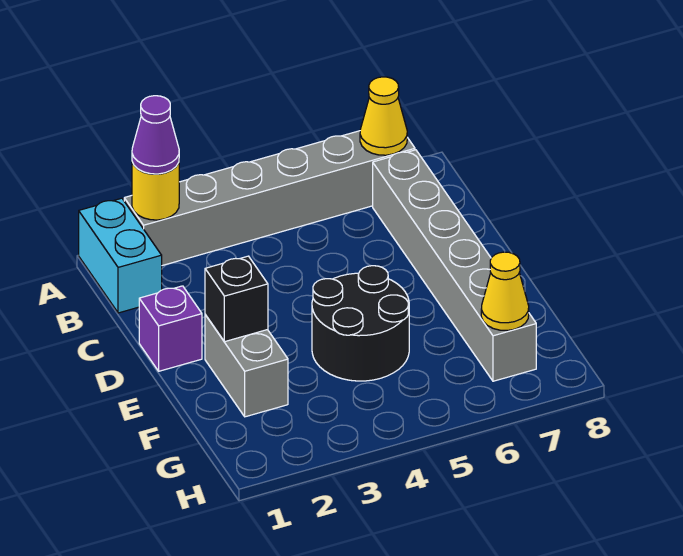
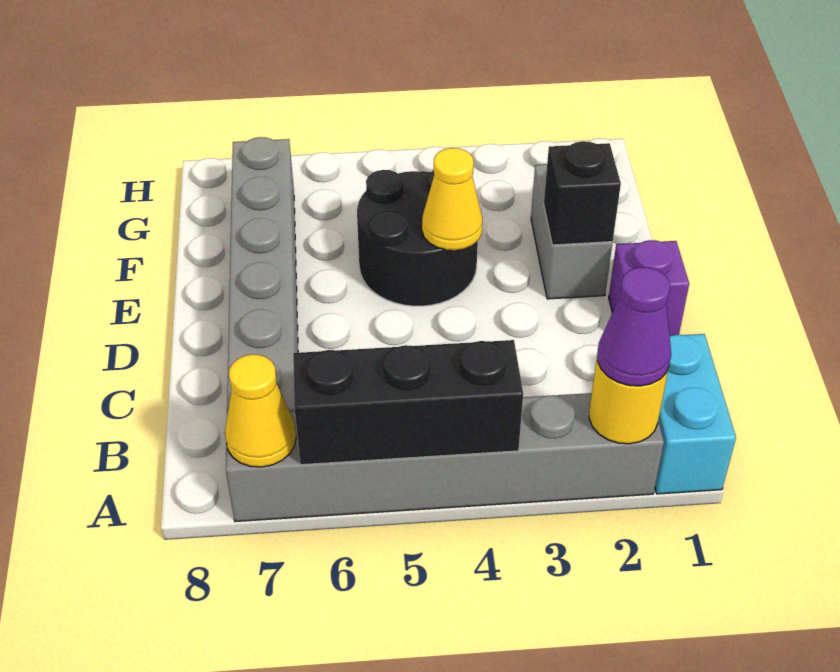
none -> black brick A4:A6 level 2
yellow cone G7 level 2 -> yellow cone E4 level 2

